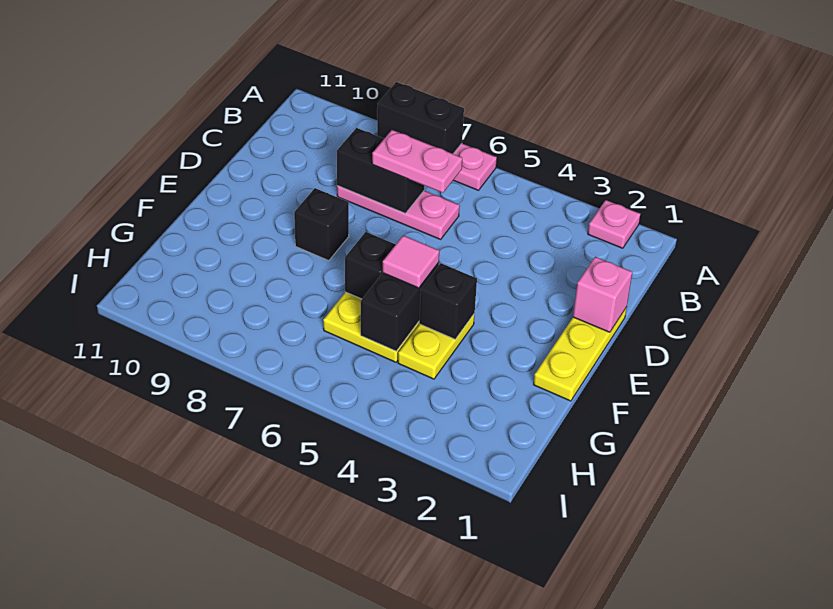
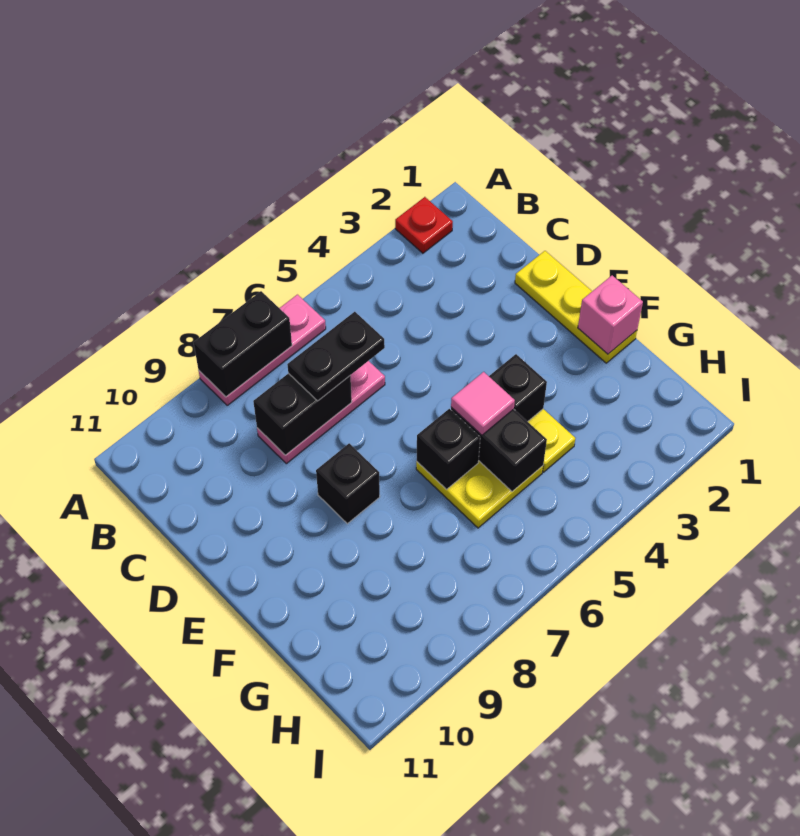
pink plate A2 level 1 -> red plate A2 level 1
pink plate C6:C7 level 3 -> black plate C6:C7 level 3
pink brick D1 level 2 -> pink brick F1 level 2

